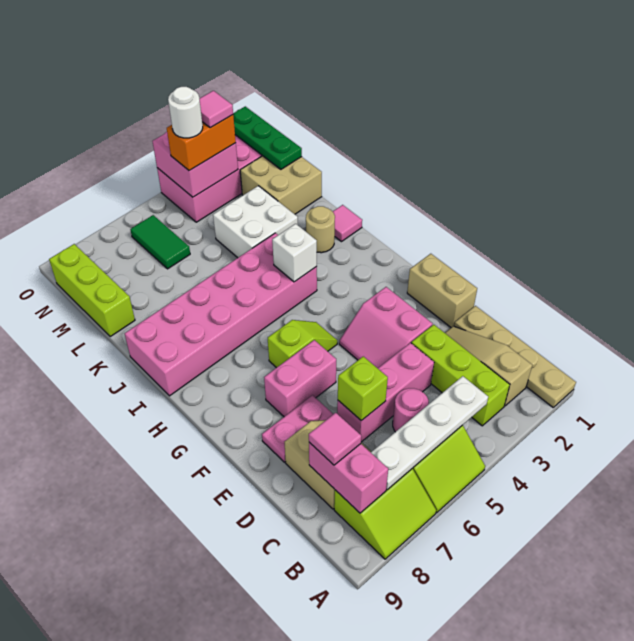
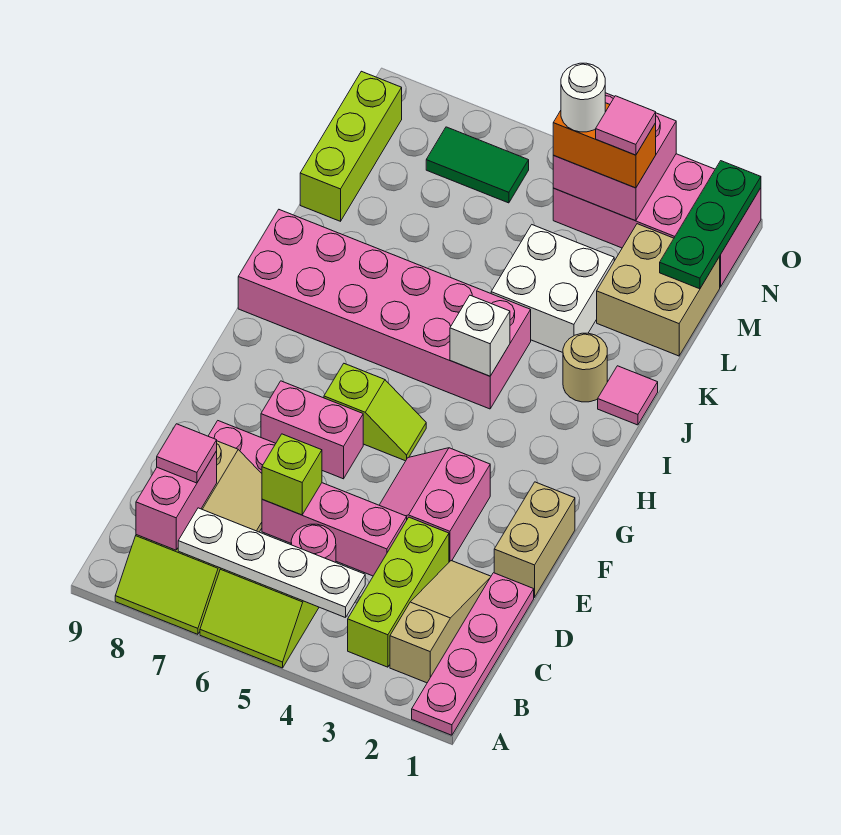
tan plate A1:D1 level 1 -> pink plate A1:D1 level 1
green tile M6:N6 level 1 -> green tile N6:N7 level 1

